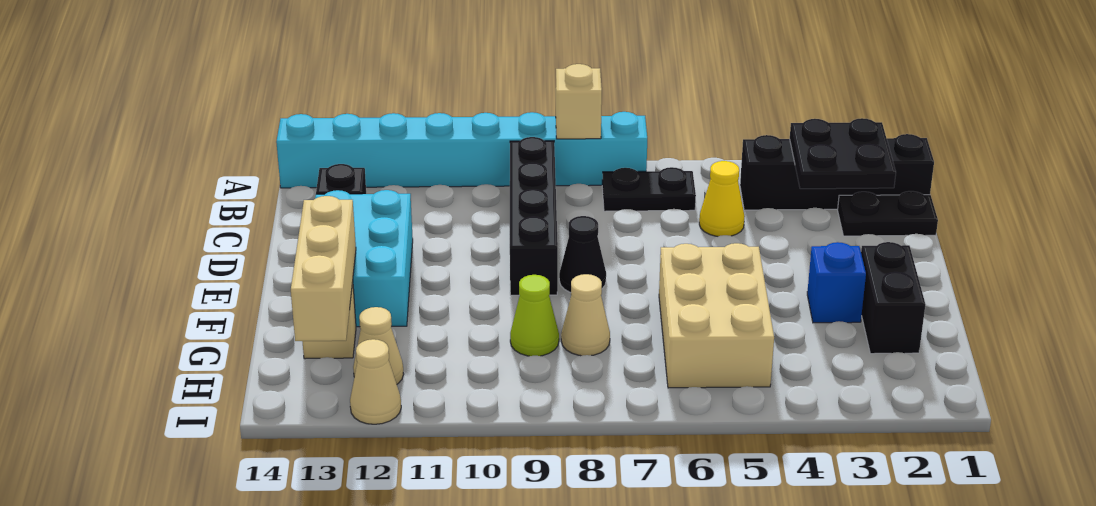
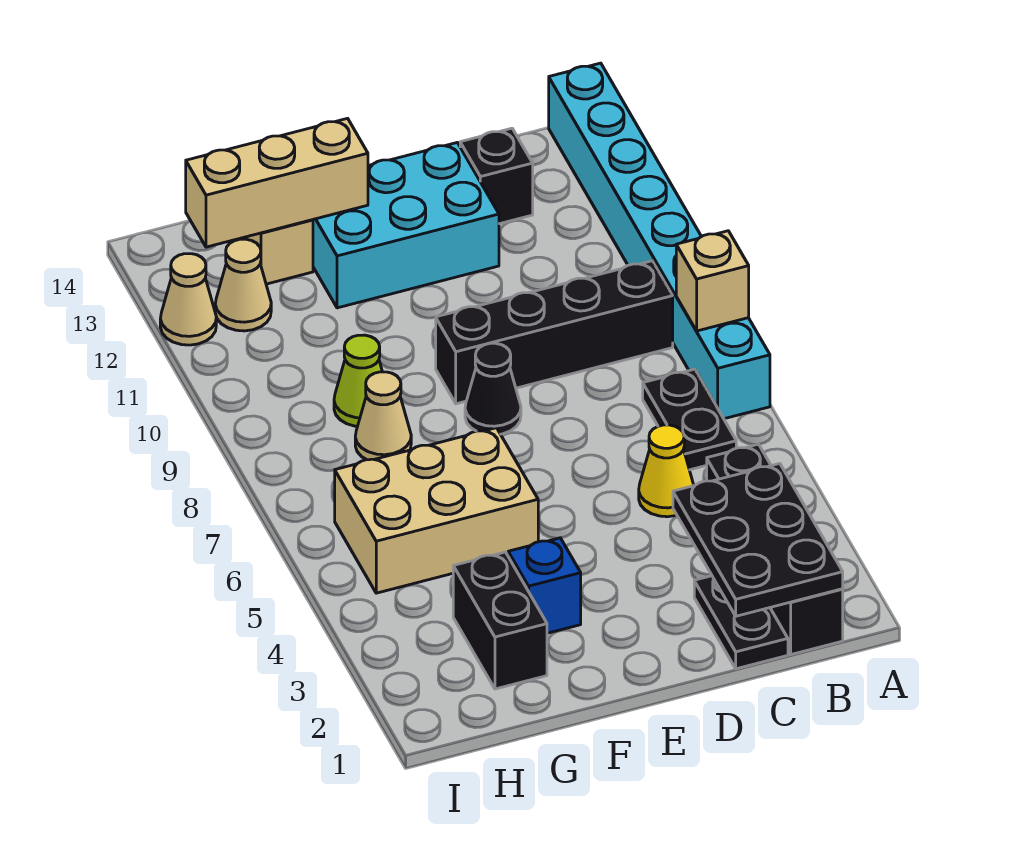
black plate B2:C3 level 2 -> black plate B1:C3 level 2
black brick F2:G2 level 1 -> black brick G2:G3 level 1

